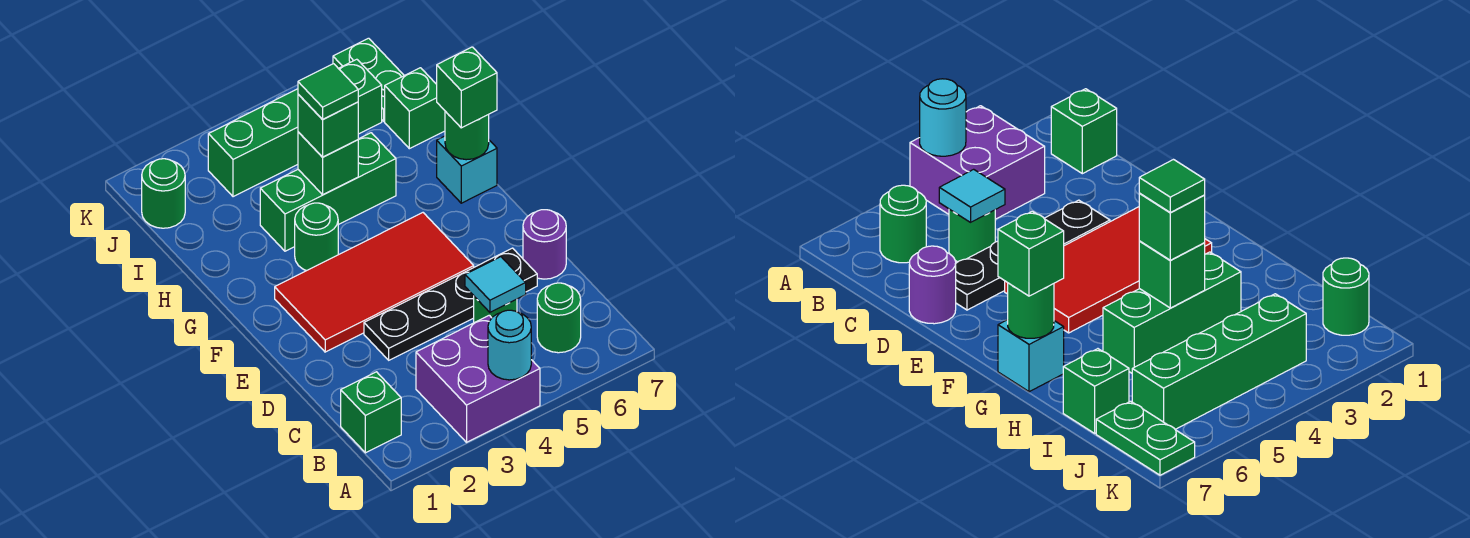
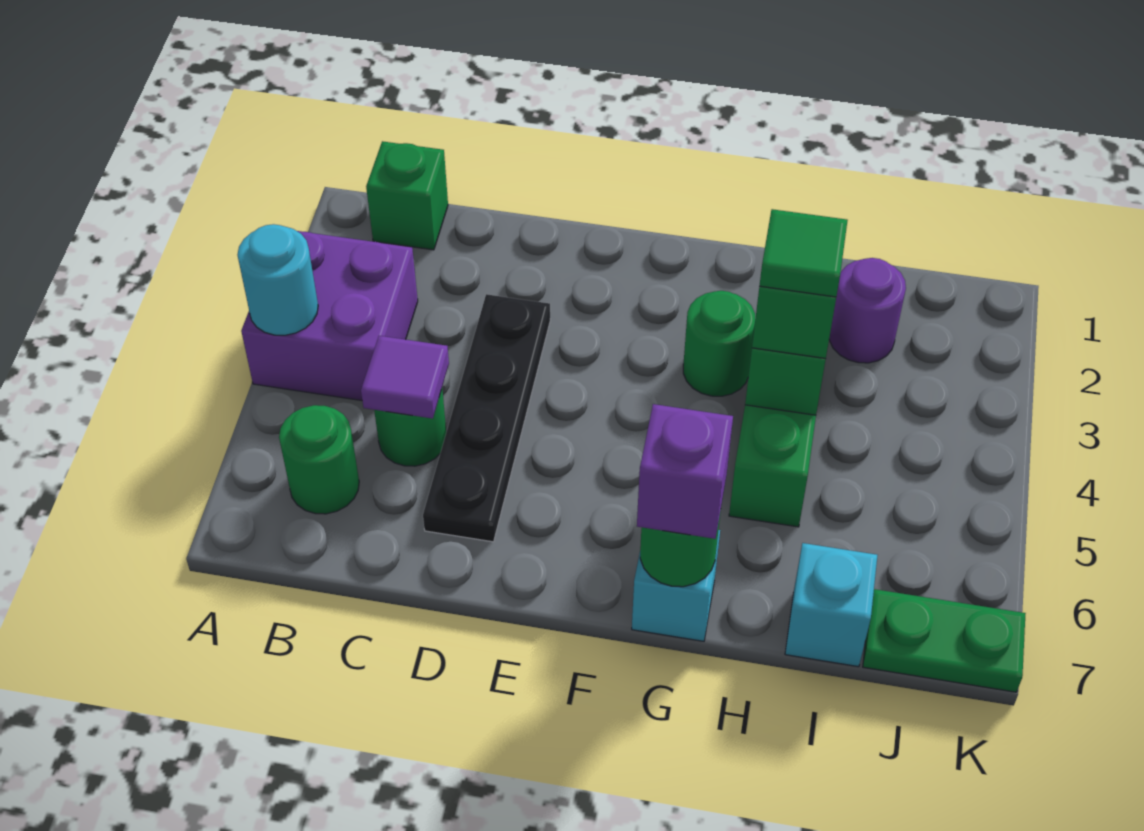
cyan tile C5 level 2 -> purple tile C5 level 2
purple round brick D7 level 1 -> purple round brick I2 level 1
red tile E2:F5 level 1 -> none
green brick G7 level 3 -> purple brick G7 level 3
green brick I7 level 1 -> cyan brick I7 level 1
green round brick J1 level 1 -> none
green brick J3:J6 level 1 -> none

